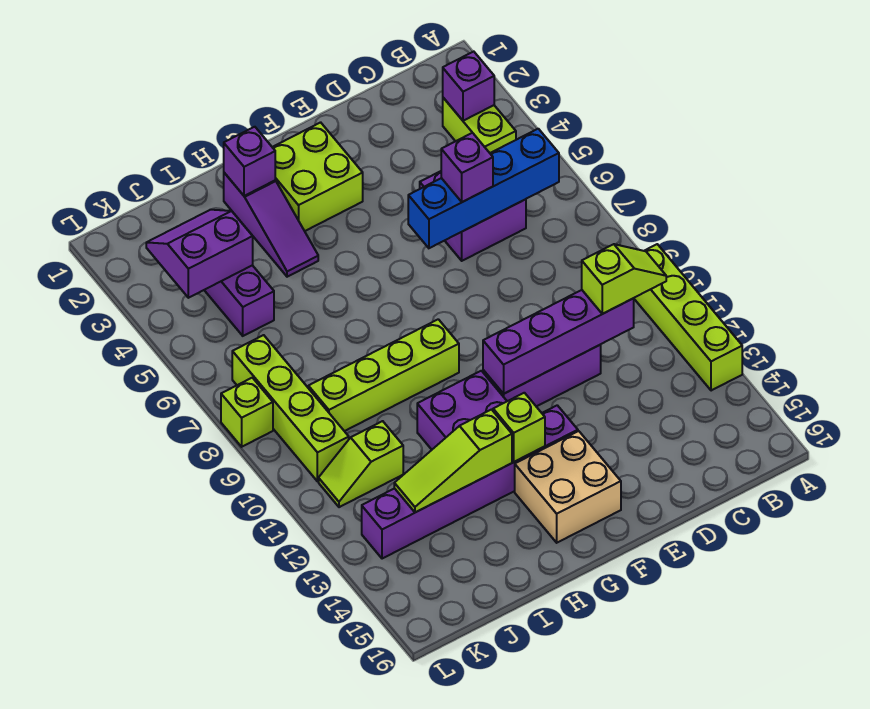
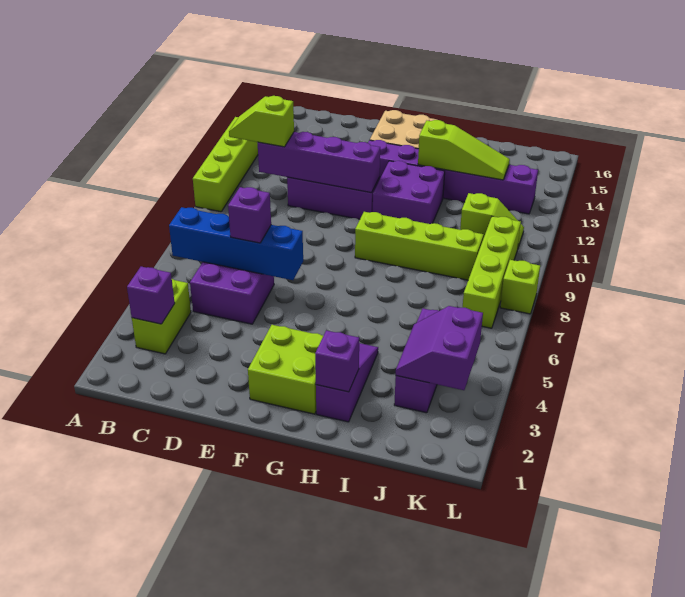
lime brick G13 level 2 -> none
purple slope J3:K4 level 2 top 4 -> purple slope J3:K4 level 2 top K

